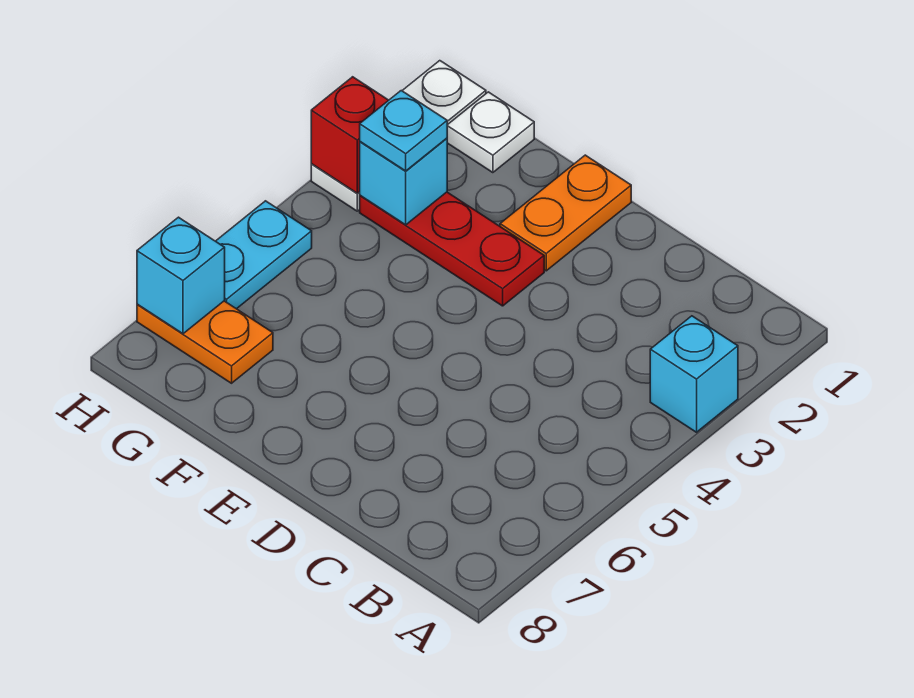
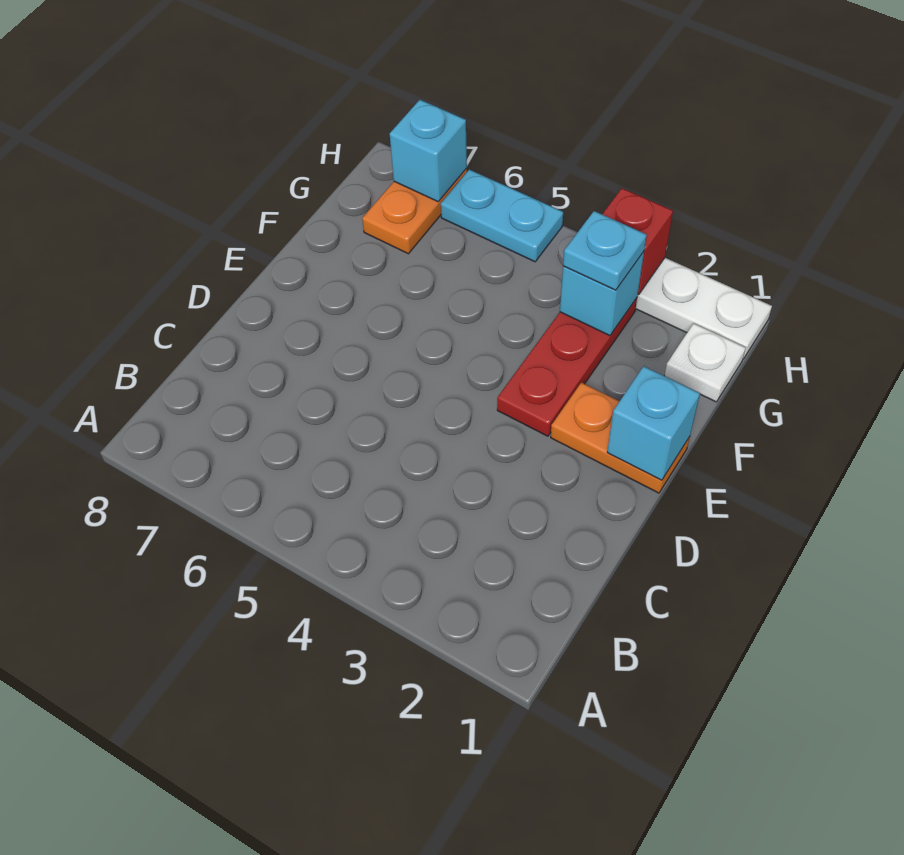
cyan brick A3 level 1 -> cyan brick E1 level 2

